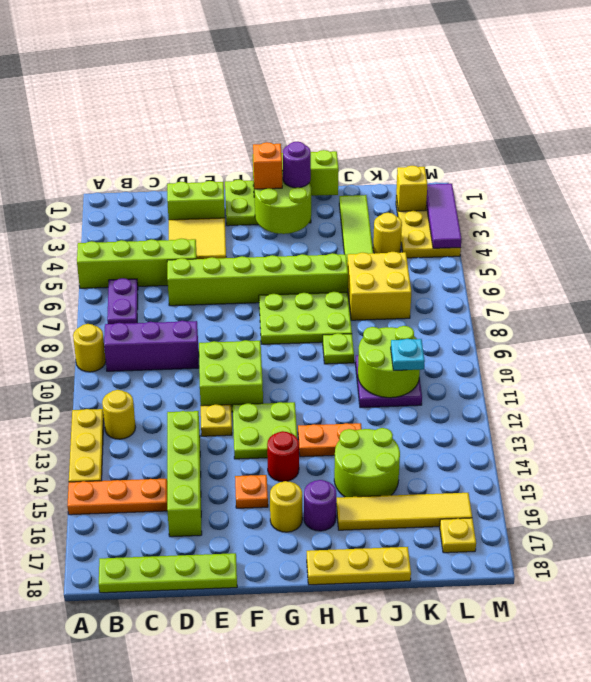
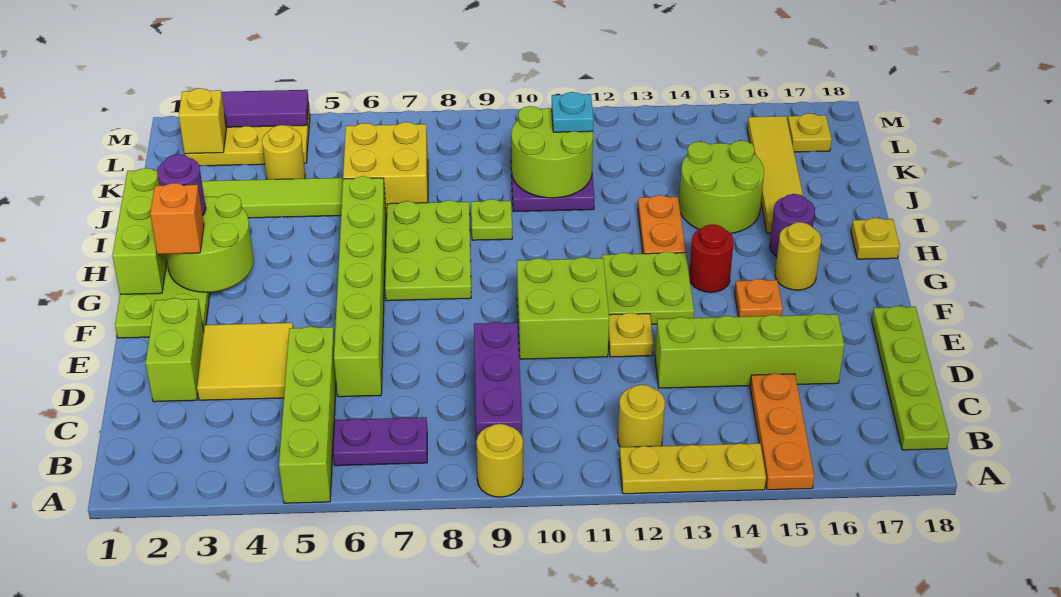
yellow plate H18:J18 level 1 -> yellow plate H18 level 1

